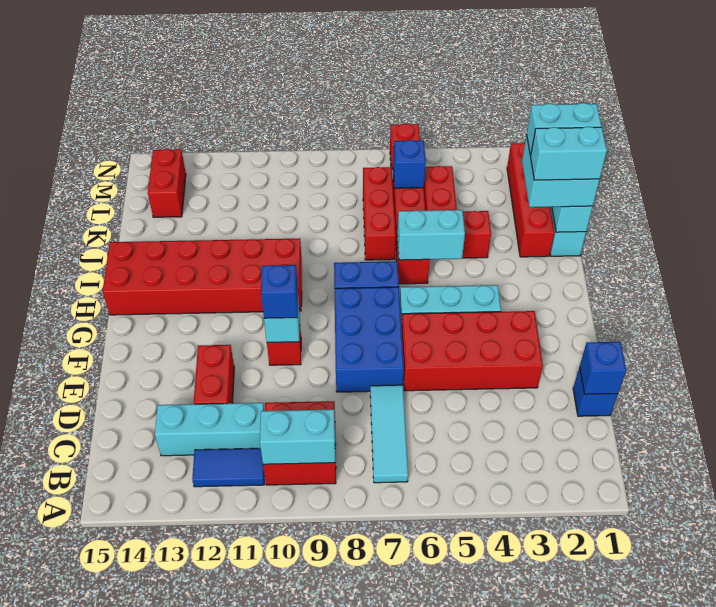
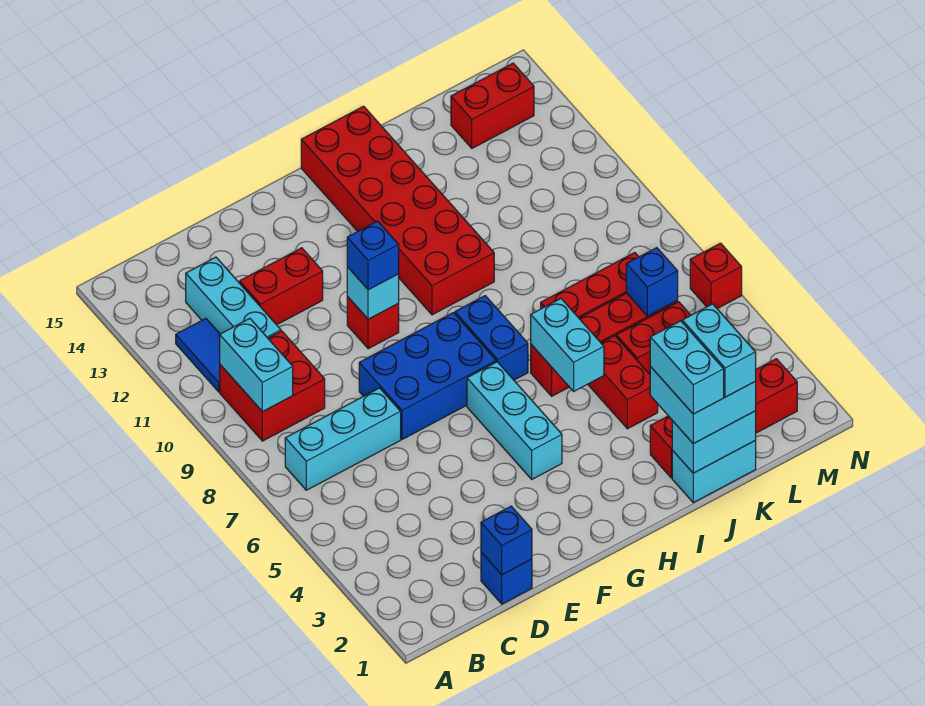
cyan tile B7:D7 level 1 -> cyan brick B7:D7 level 1
red brick E3:F6 level 1 -> none

